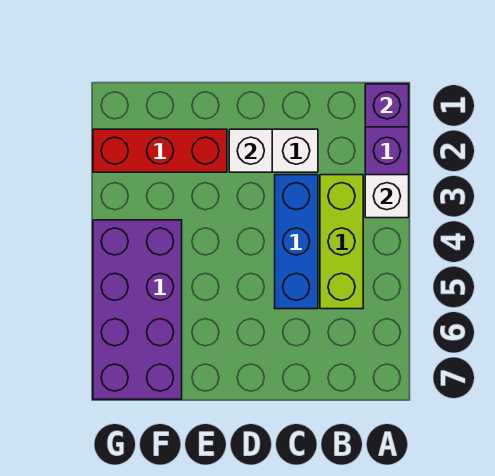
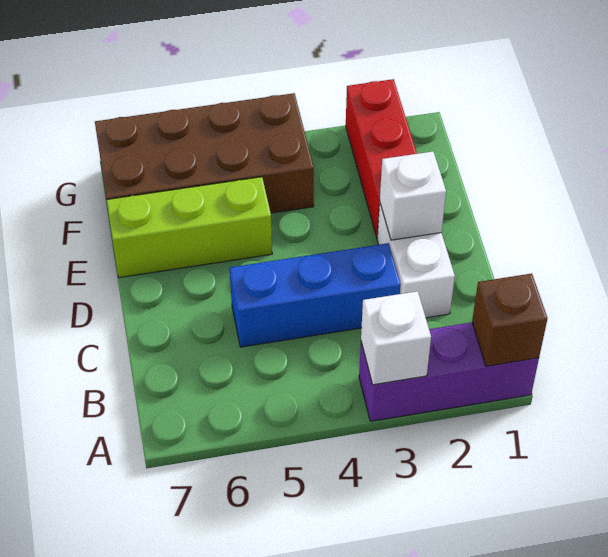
purple brick A1 level 2 -> brown brick A1 level 2
lime brick B3:B5 level 1 -> lime brick E5:E7 level 1
purple brick F4:G7 level 1 -> brown brick F4:G7 level 1

